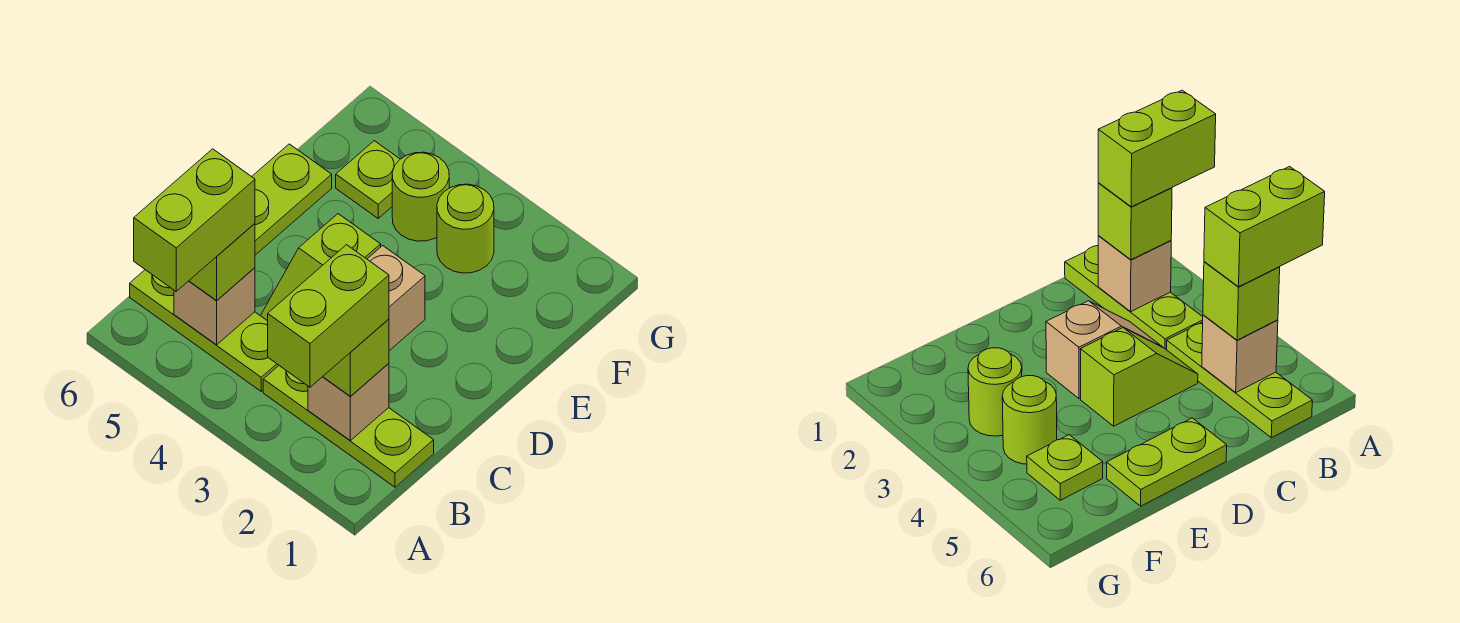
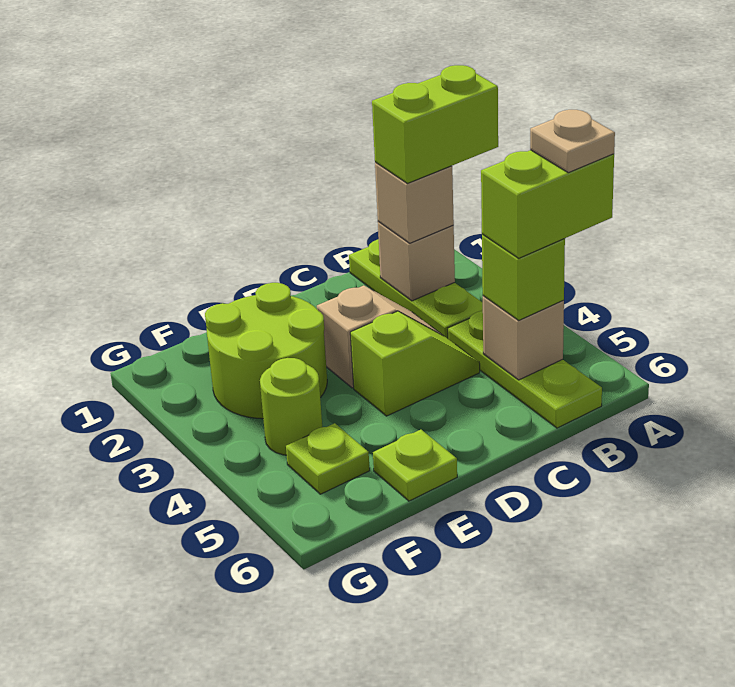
none -> tan plate A5 level 5
lime brick B2 level 3 -> tan brick B2 level 3
lime plate D6:E6 level 1 -> lime plate E6 level 1
lime round brick F3 level 1 -> lime round brick E2:F3 level 1

